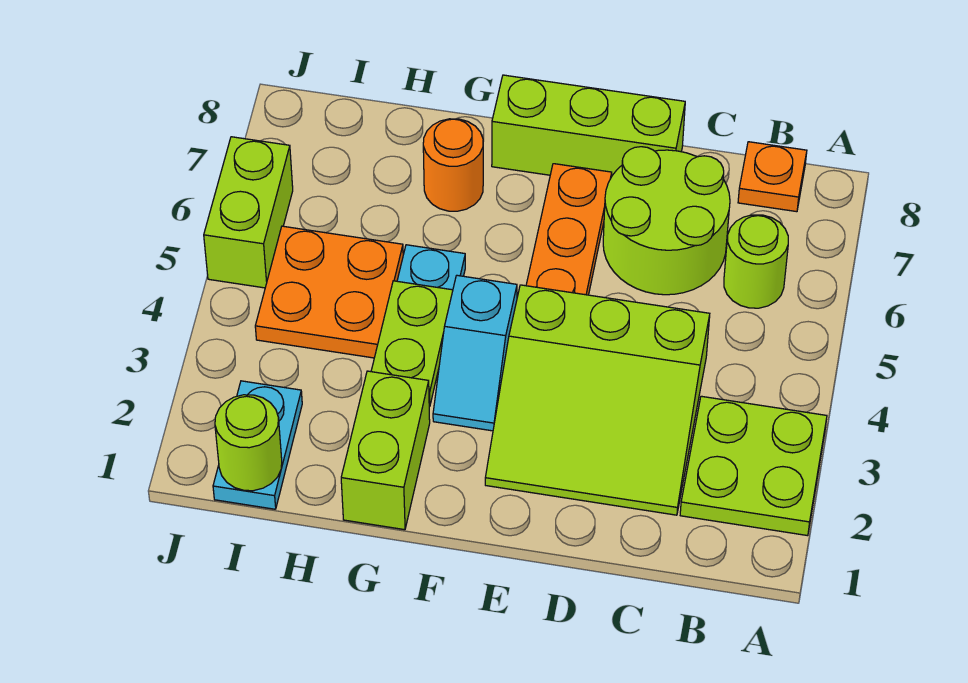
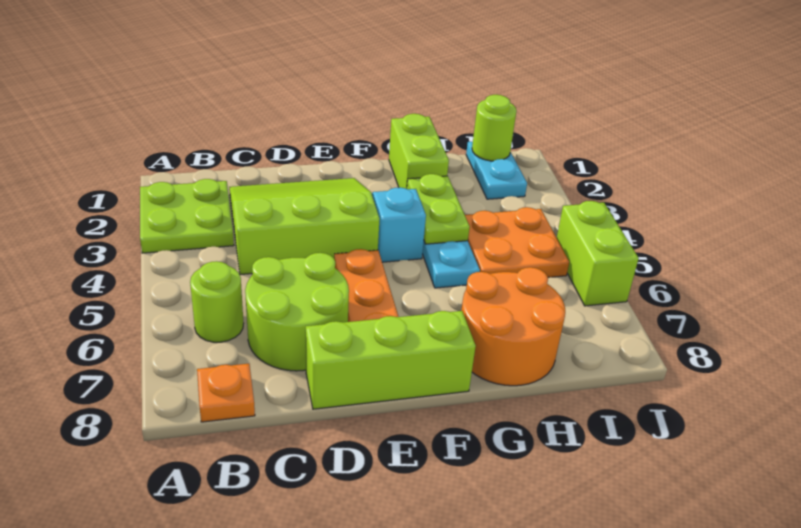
orange round brick G7 level 1 -> orange round brick G7:H8 level 1

